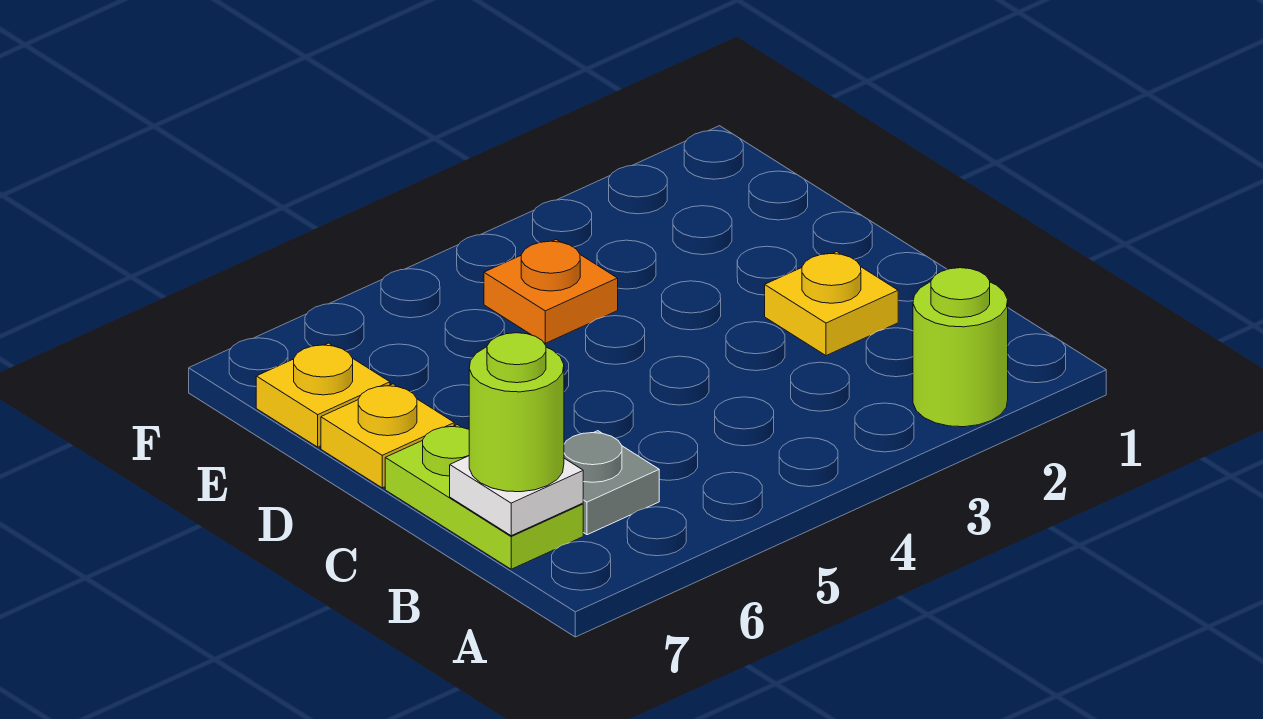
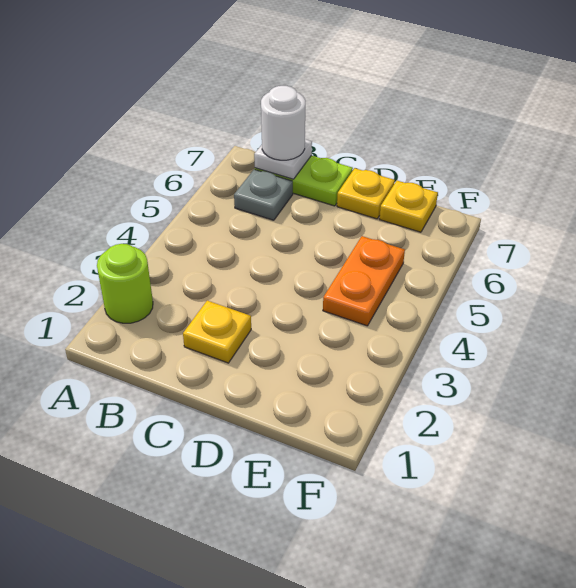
lime round brick B7 level 3 -> white round brick B7 level 3
orange plate E4 level 1 -> orange plate E4:E5 level 1

